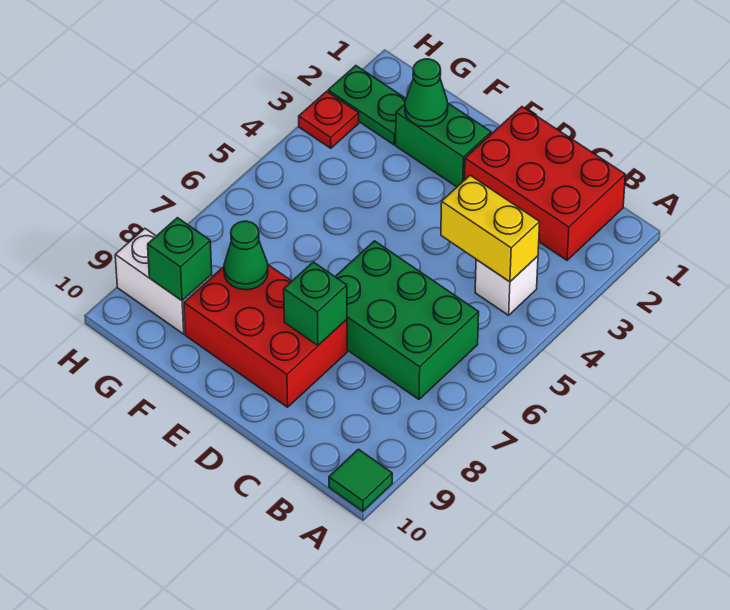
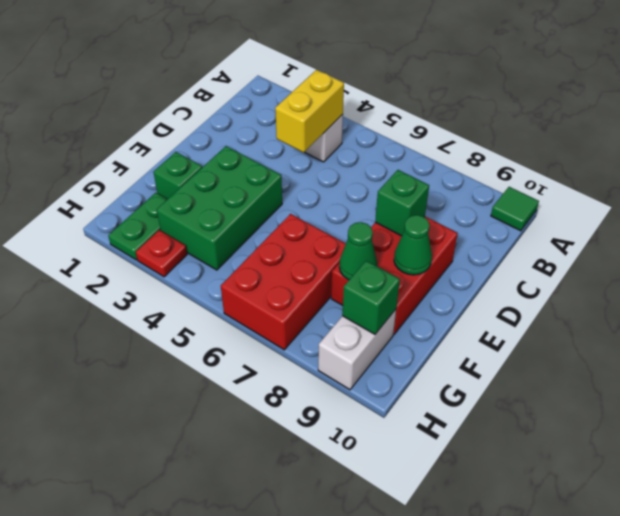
red brick B1:D2 level 1 -> red brick F6:H7 level 1
green brick B6:D7 level 1 -> green brick E3:G4 level 1
green brick E2:F2 level 1 -> green brick F2 level 1
green cone F2 level 2 -> green cone E9 level 2

